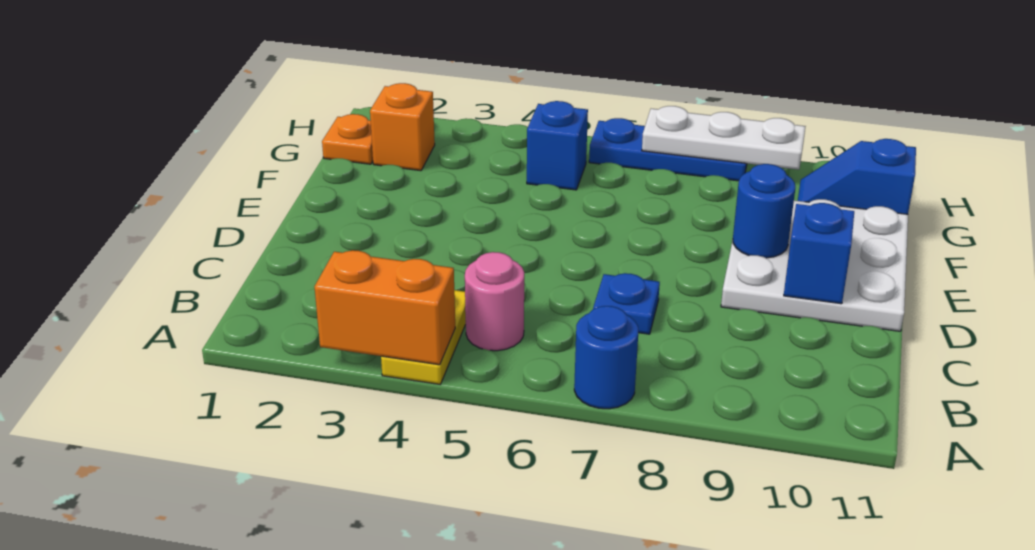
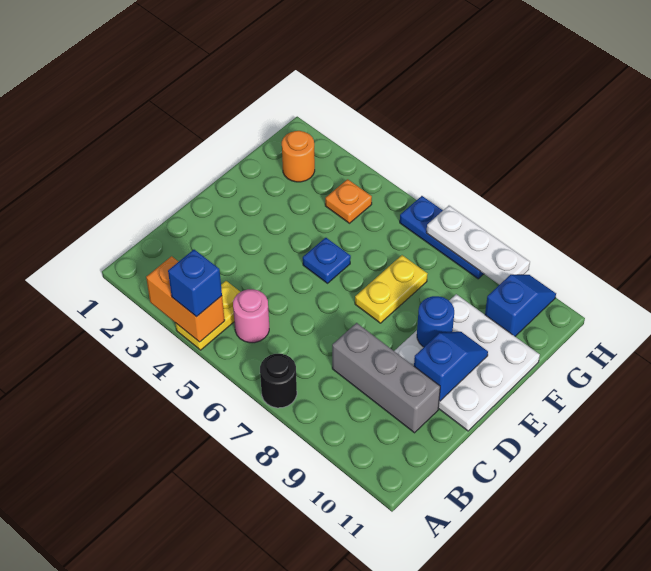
blue round brick A7 level 1 -> black round brick A7 level 1
blue plate C7 level 1 -> blue plate E5 level 1
none -> grey brick C8:C10 level 1
none -> yellow plate E7:F7 level 1
orange plate G1 level 1 -> orange plate G4 level 1
orange brick G2 level 1 -> orange round brick G2 level 1
blue brick G5 level 1 -> blue brick A4 level 3
blue slope G10:G11 level 1 top 11 -> blue slope G10:H10 level 1 top G

